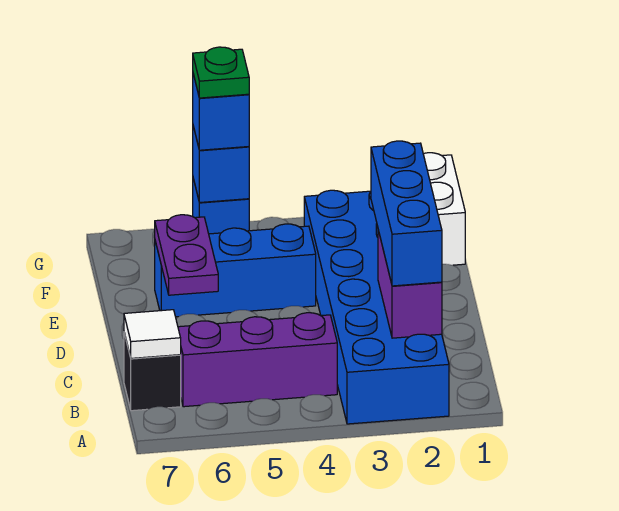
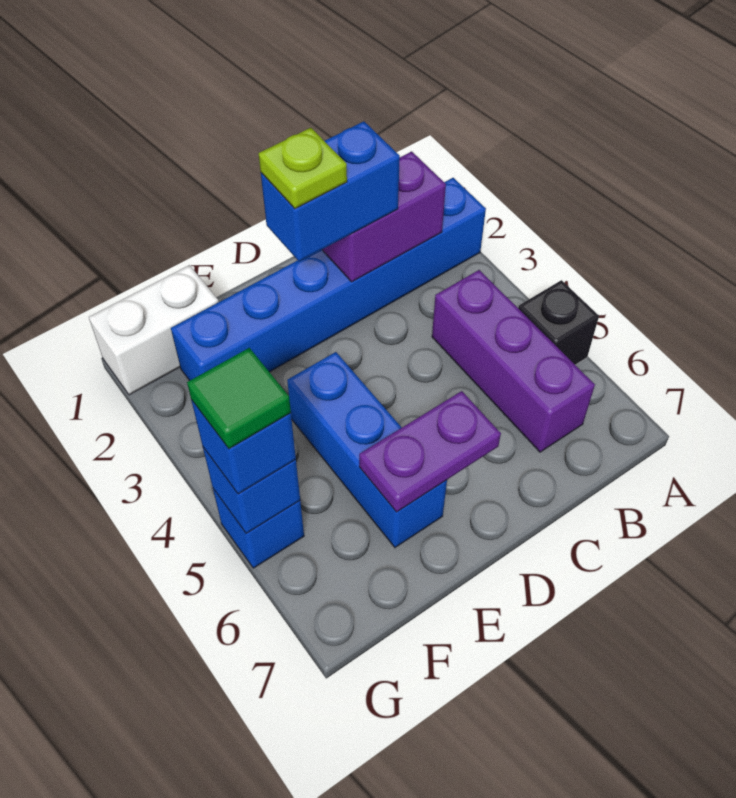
blue brick A2:F3 level 1 -> blue brick A2:F2 level 1
blue brick B2:D2 level 3 -> blue brick C2:D2 level 3
black brick B7 level 1 -> black brick A5 level 1
white tile B7 level 2 -> none
none -> lime plate D2 level 4
green plate G5 level 4 -> green tile G5 level 4

